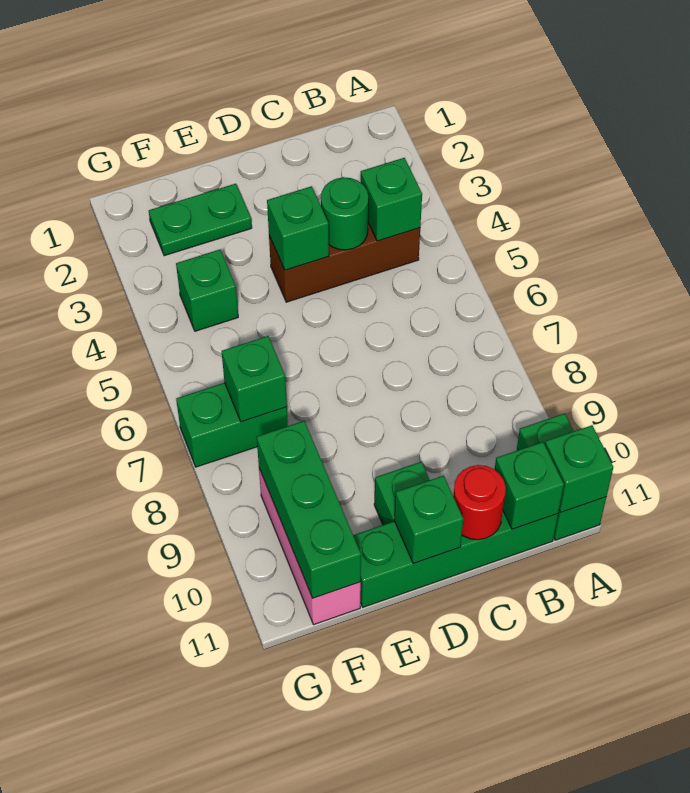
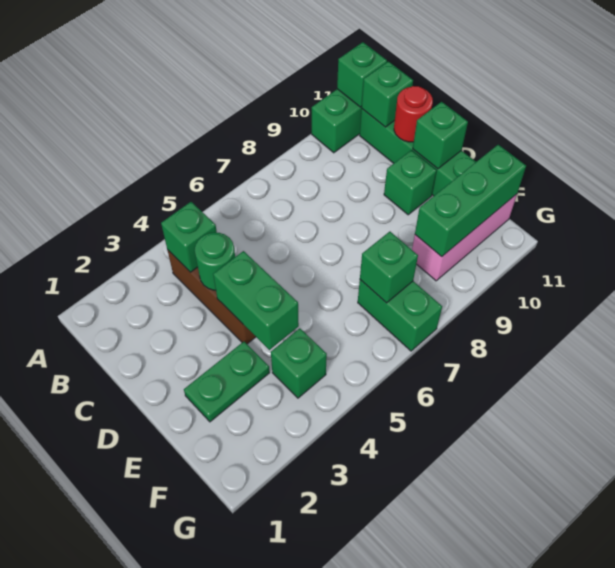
green brick D4 level 2 -> green brick D4:E4 level 2
green plate E2:F2 level 1 -> green plate E2:E3 level 1

